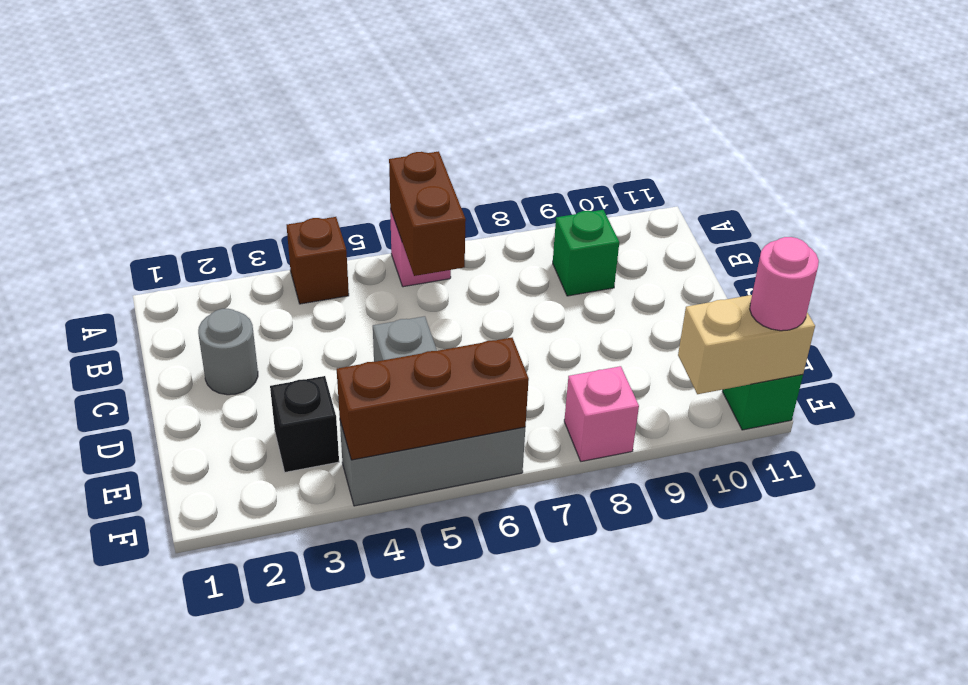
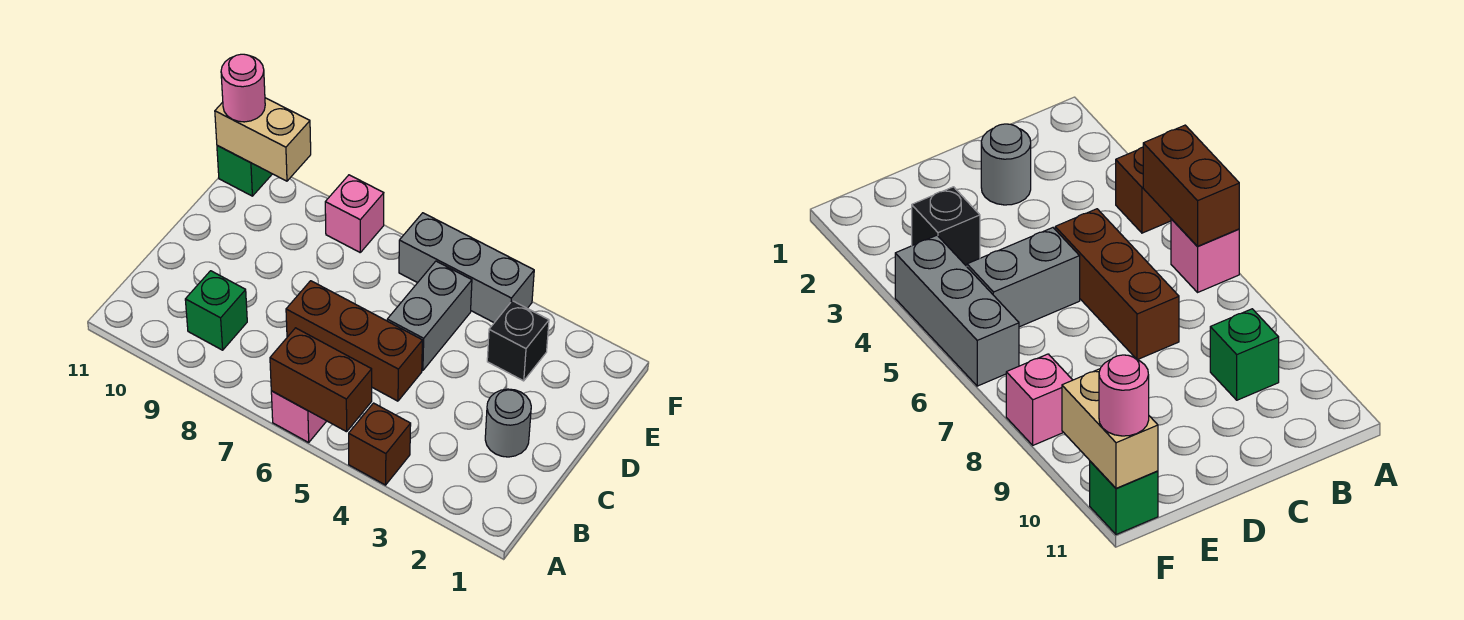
brown brick A6:B6 level 2 -> brown brick A5:A6 level 2
brown brick F4:F6 level 2 -> brown brick C5:C7 level 1

